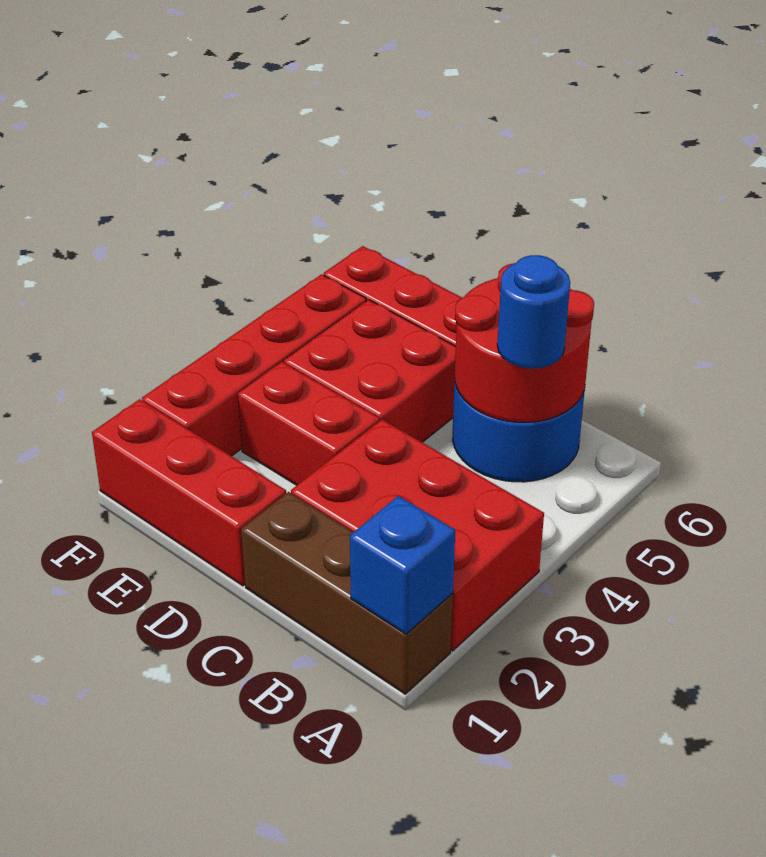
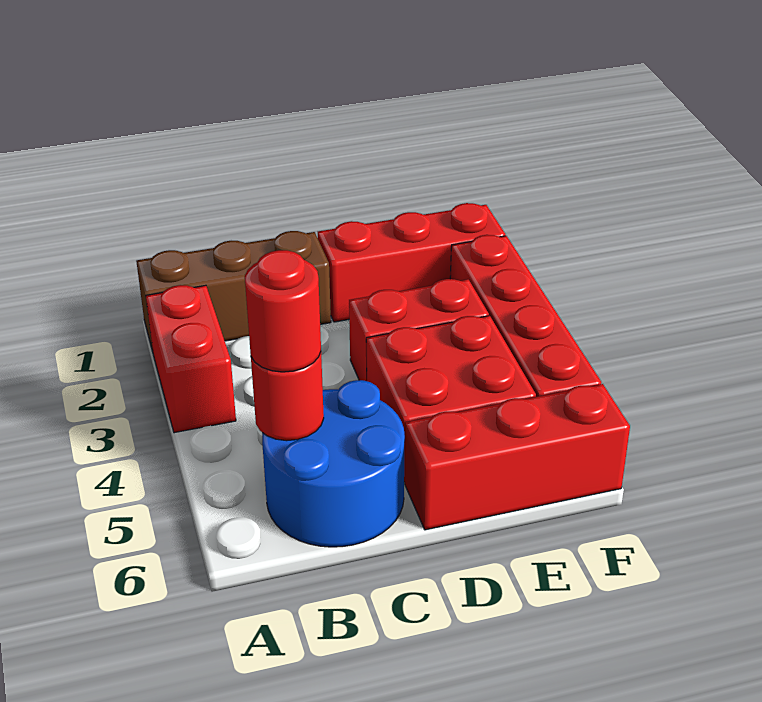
blue brick A1 level 2 -> none
red brick A2:C3 level 1 -> red brick A2:A3 level 1
red round brick B5:C6 level 2 -> red round brick B5 level 2
blue round brick B5 level 3 -> red round brick B5 level 3

